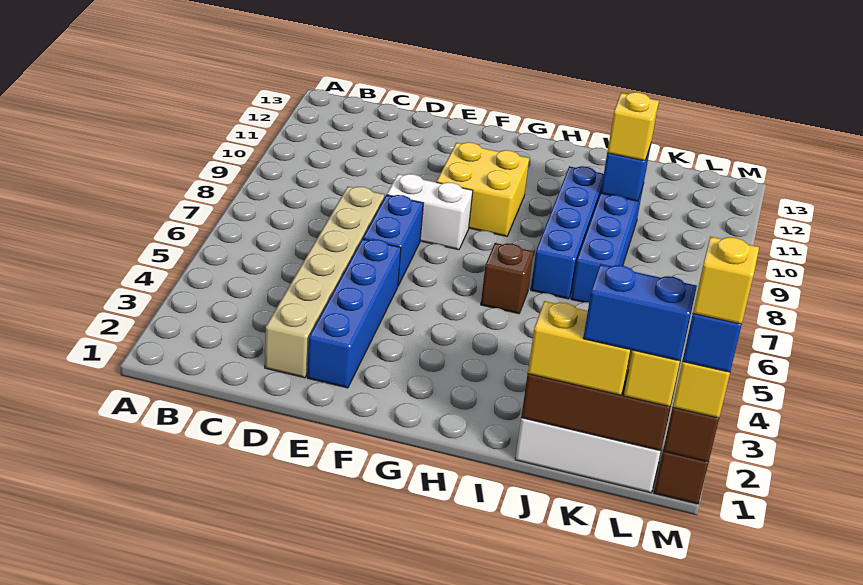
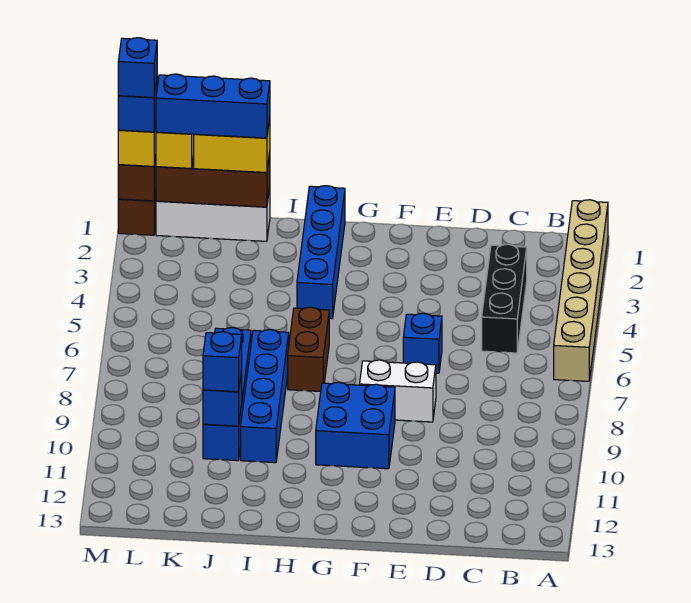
none -> black brick C3:C5 level 1
tan brick D2:D7 level 1 -> tan brick A1:A6 level 1
blue brick E2:E5 level 1 -> blue brick H1:H4 level 1
blue brick E6:E7 level 1 -> blue brick E6 level 1
yellow brick F9:G10 level 1 -> blue brick F9:G10 level 1
brown brick H6 level 1 -> brown brick H6:H7 level 1
yellow brick J10 level 3 -> blue brick J10 level 3
blue brick K1:L1 level 4 -> blue brick J1:L1 level 4
yellow brick M1 level 5 -> blue brick M1 level 5

